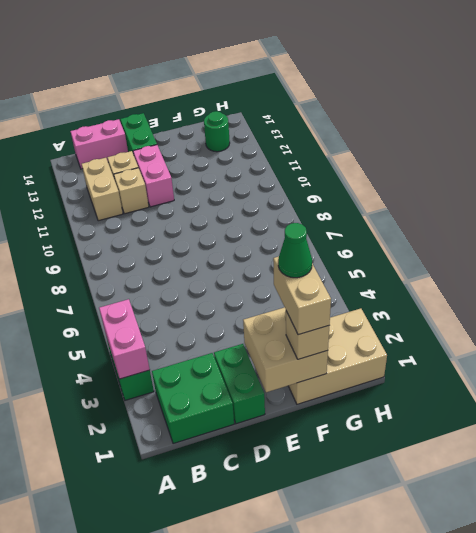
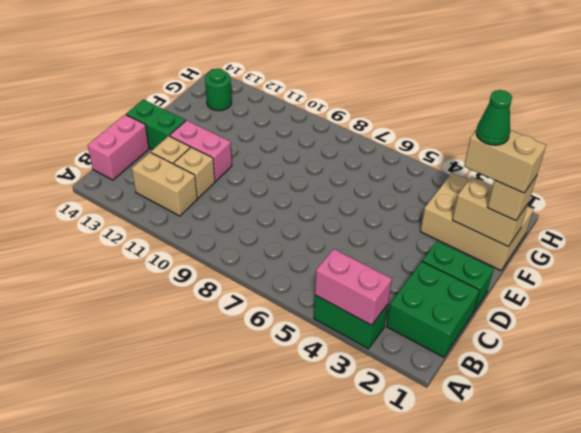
tan brick E1:F2 level 2 -> tan brick F1:F2 level 2
tan brick F1:H2 level 1 -> tan brick F1:G3 level 1

